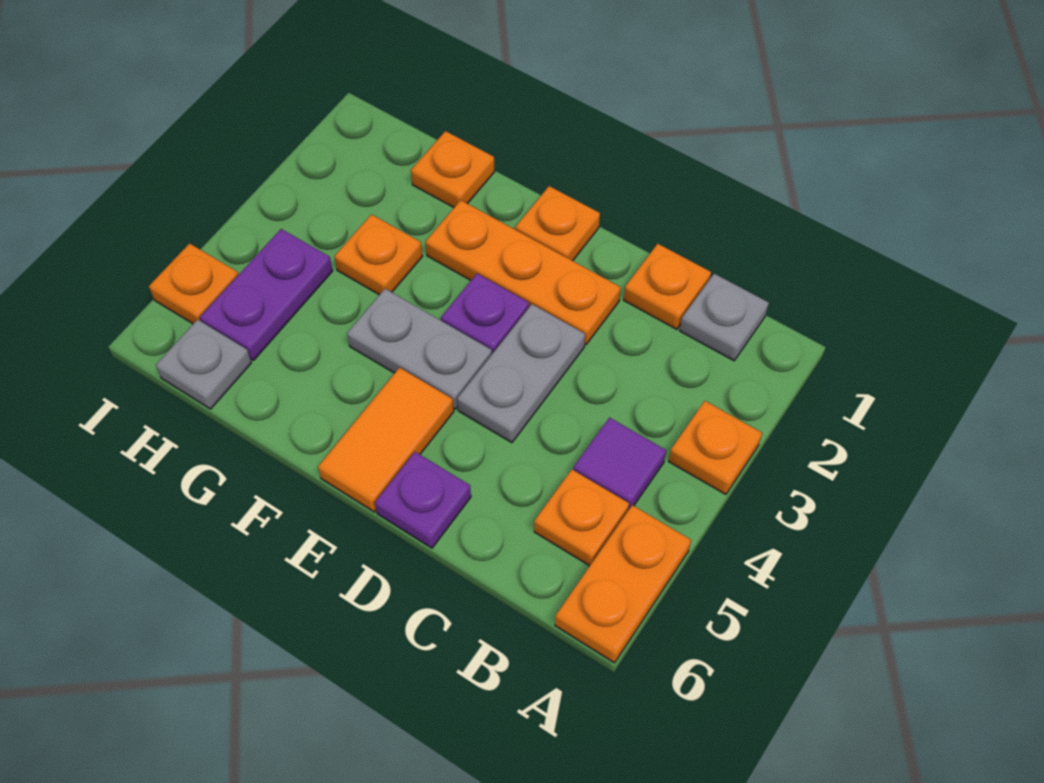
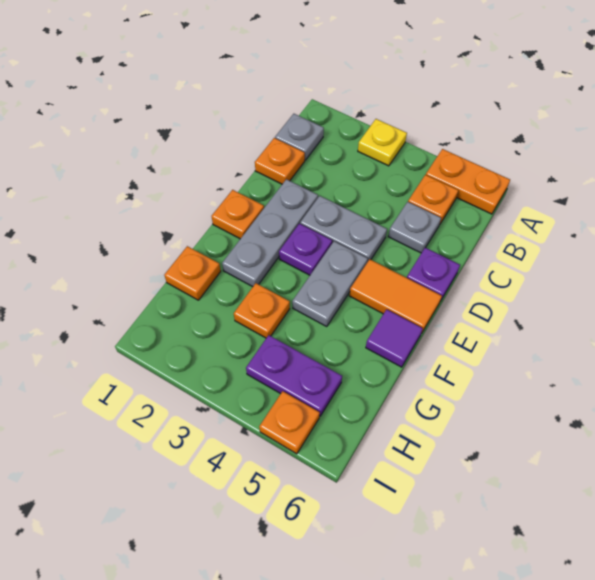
orange plate A3 level 1 -> yellow plate A3 level 1
purple tile B4 level 1 -> purple tile F6 level 1
orange plate D2:F2 level 1 -> grey plate D2:F2 level 1
grey plate H6 level 1 -> grey plate C5 level 1

